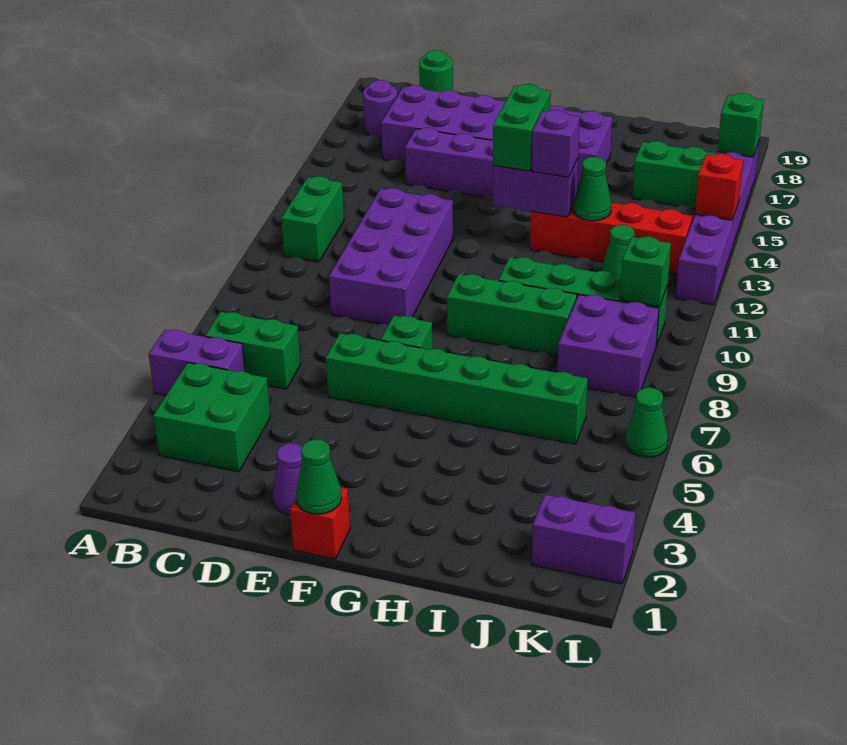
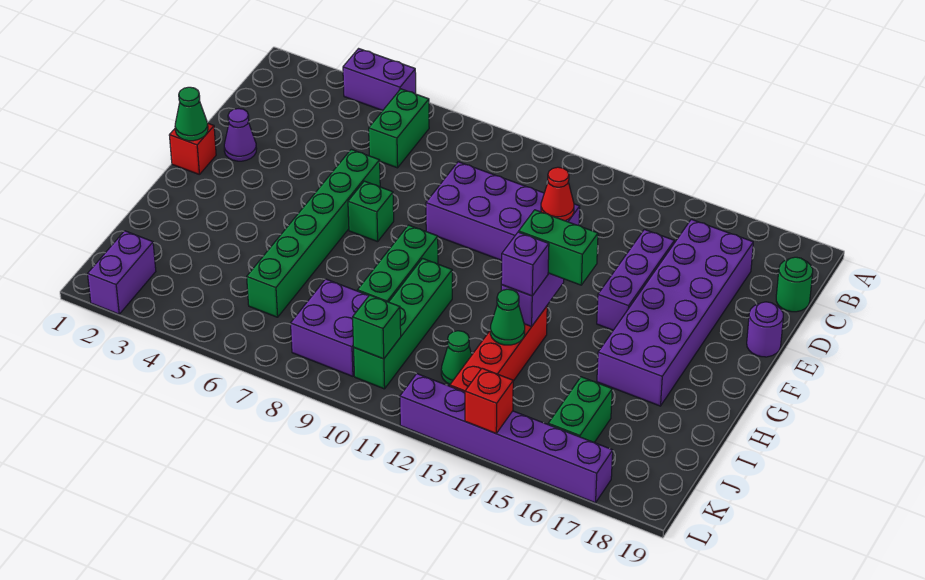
purple brick A5:B5 level 1 -> purple brick A4:A5 level 1
green brick B3:C4 level 1 -> none
green brick B11:B12 level 1 -> none
purple round brick B17 level 1 -> purple round brick E19 level 1
none -> red cone D12 level 2
green cone L6 level 1 -> none
green brick L17 level 2 -> none

